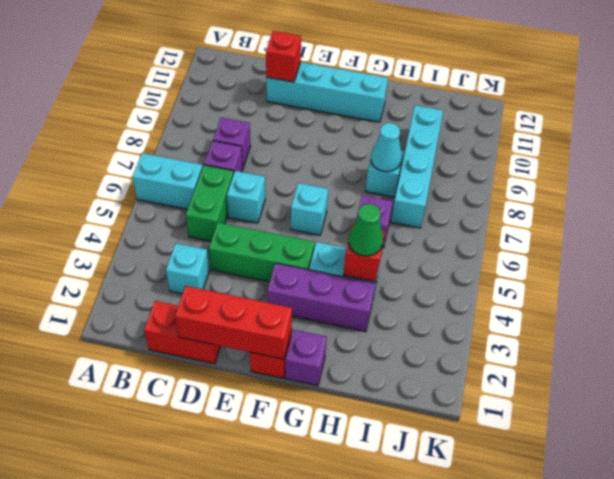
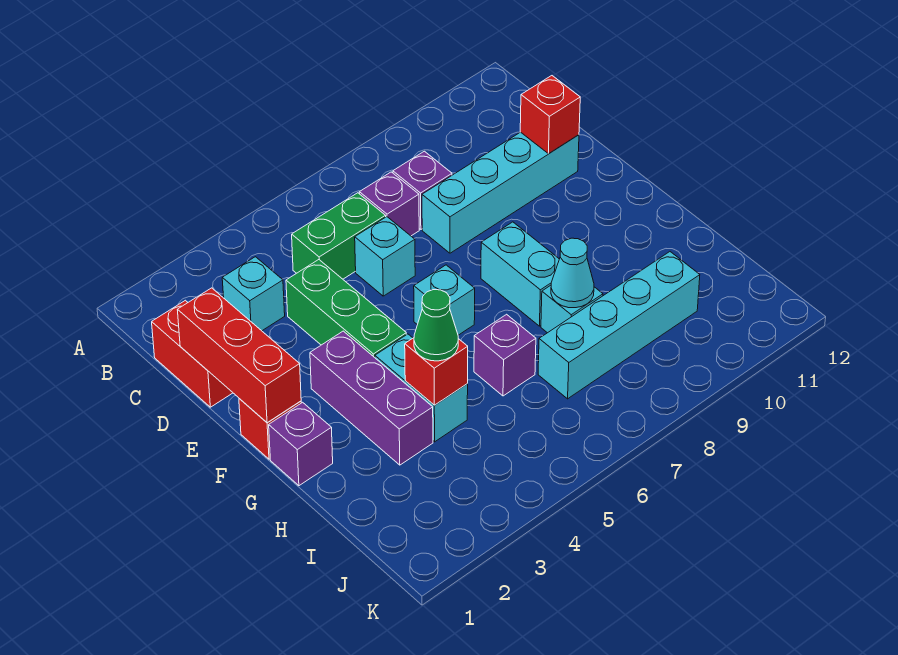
cyan brick A6:B6 level 1 -> cyan brick F8:G8 level 1
cyan brick D11:G11 level 1 -> cyan brick D8:D11 level 1

